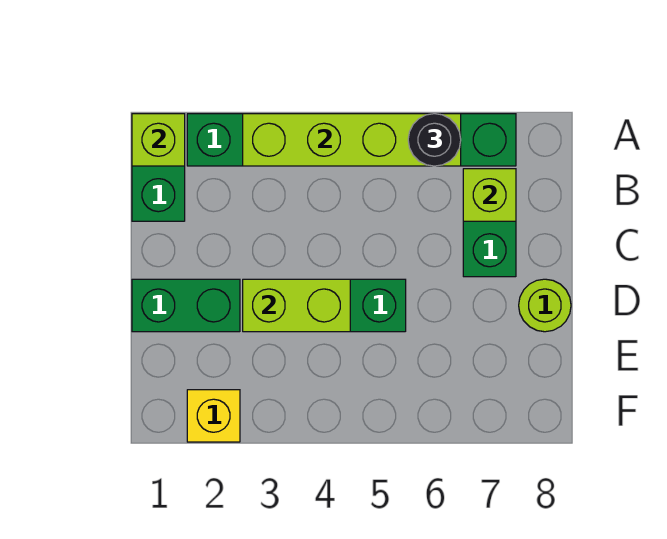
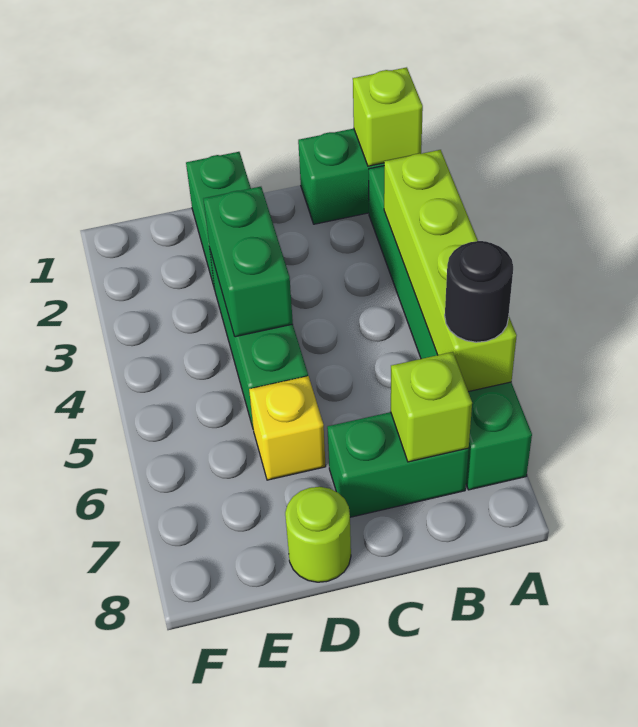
lime brick D3:D4 level 2 -> green brick D3:D4 level 2
yellow brick F2 level 1 -> yellow brick D6 level 1

